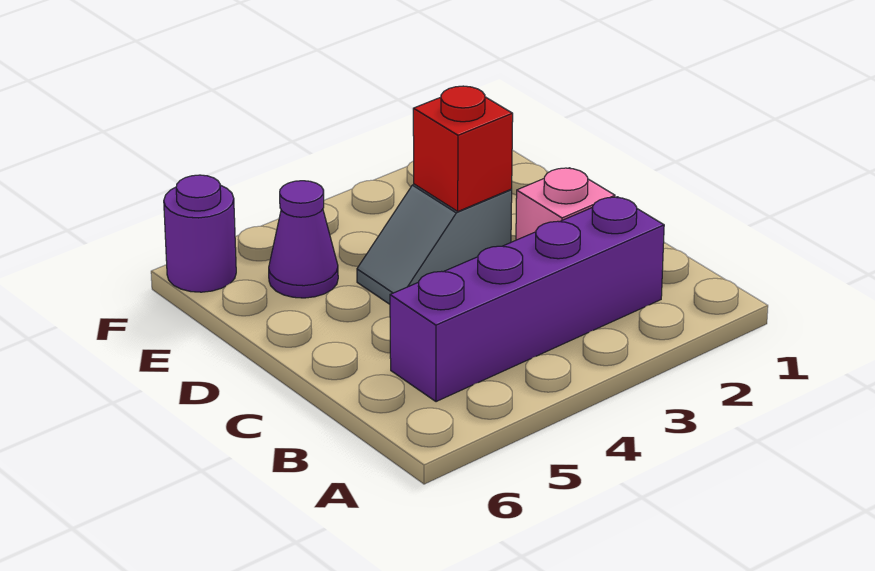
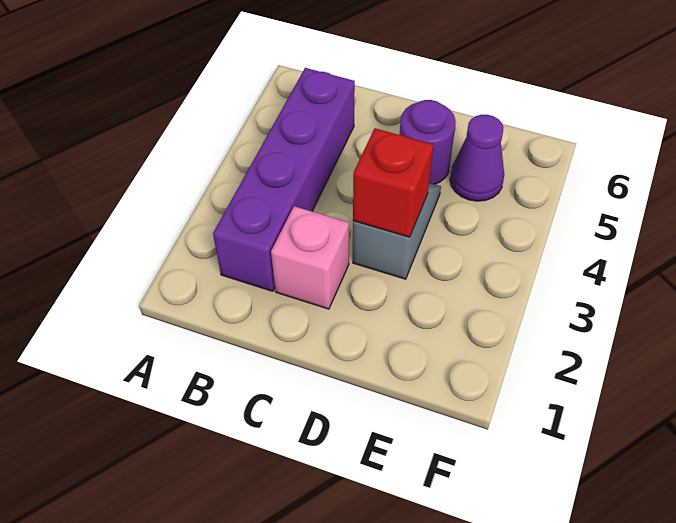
purple round brick F6 level 1 -> purple round brick D5 level 1

